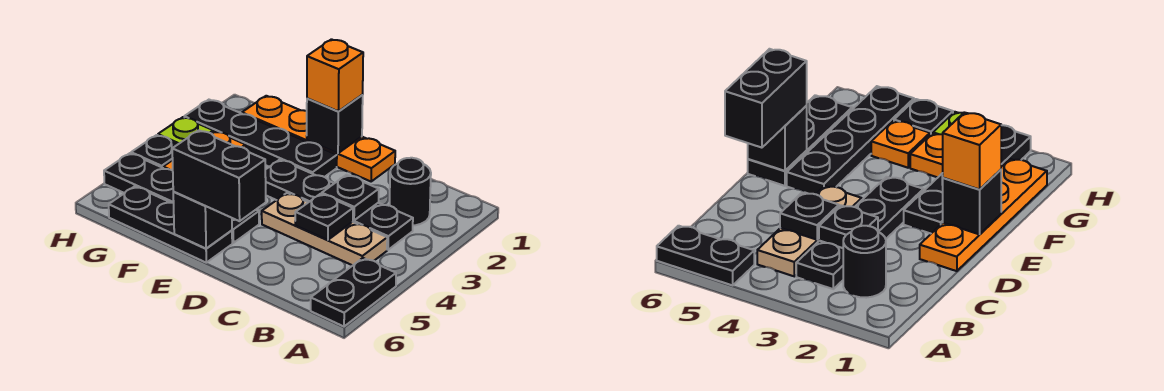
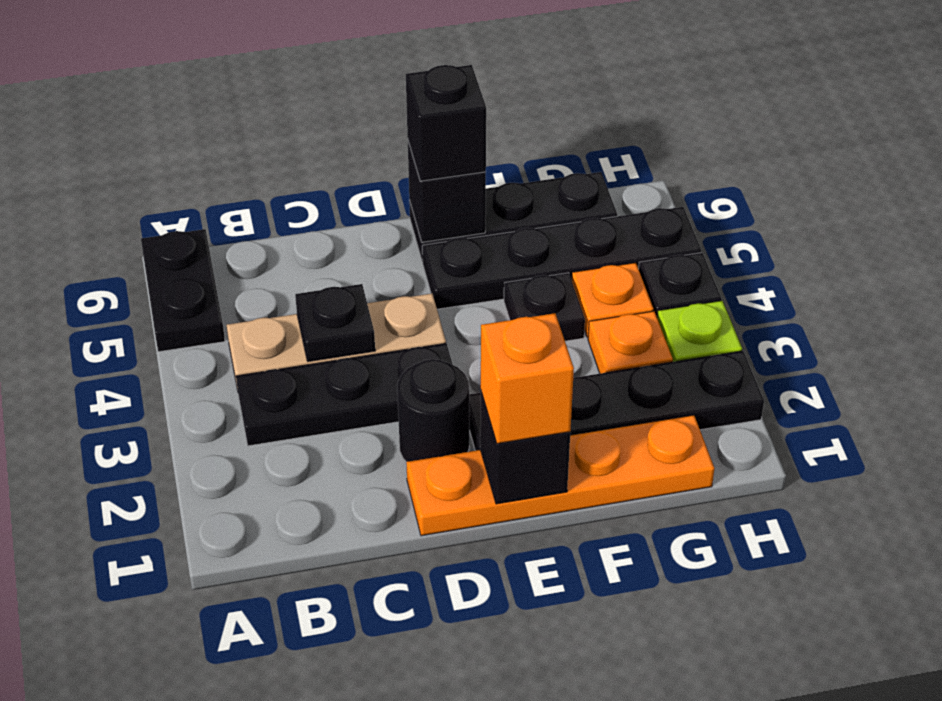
black round brick B2 level 1 -> black round brick D2 level 1
black plate B3:E3 level 1 -> black plate B3:D3 level 1
black plate C3 level 2 -> black plate F4 level 1
black brick D6:E6 level 3 -> black brick E6 level 3

